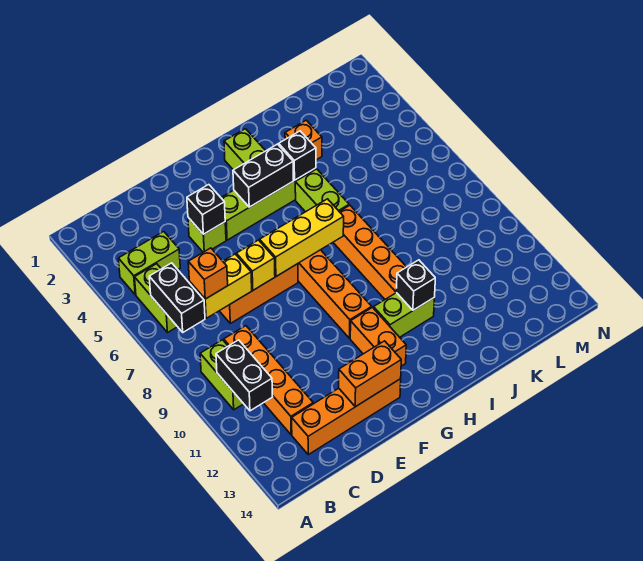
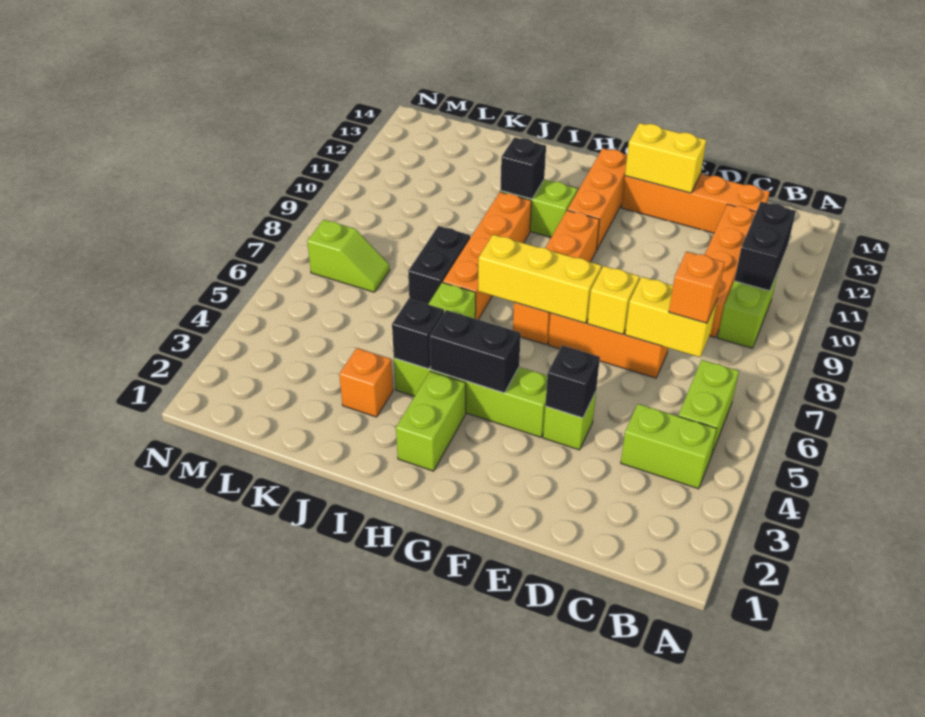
black brick B6:B7 level 2 -> black brick J7:J8 level 1
orange brick E13:F13 level 2 -> yellow brick E13:F13 level 2
orange brick G11:G12 level 1 -> orange brick G11:G13 level 1
none -> lime slope L7:M7 level 1 top M

